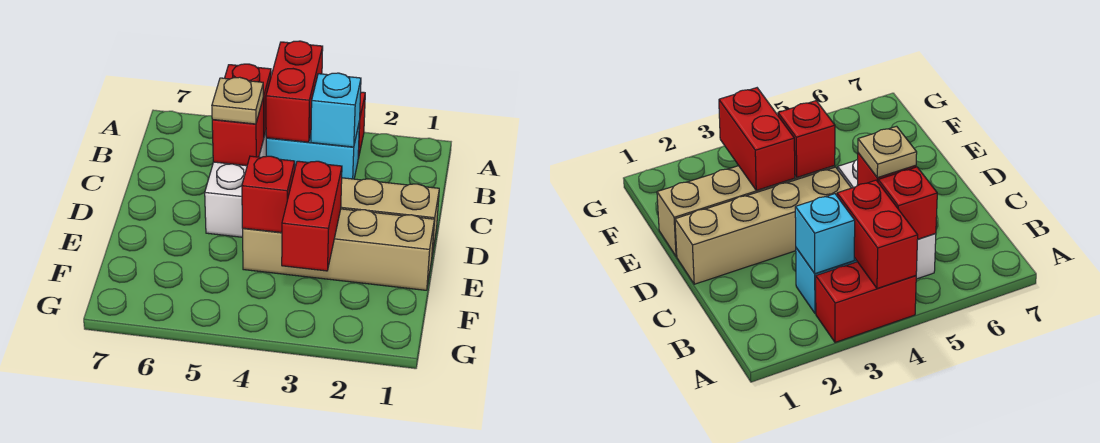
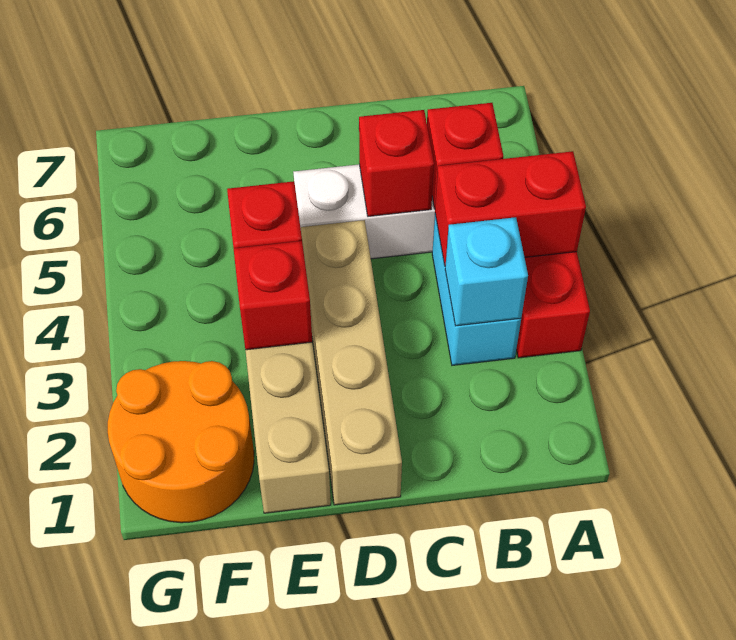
tan plate C5 level 3 -> none
red brick E3:F3 level 2 -> red brick E3 level 2
none -> orange round brick F1:G2 level 1

